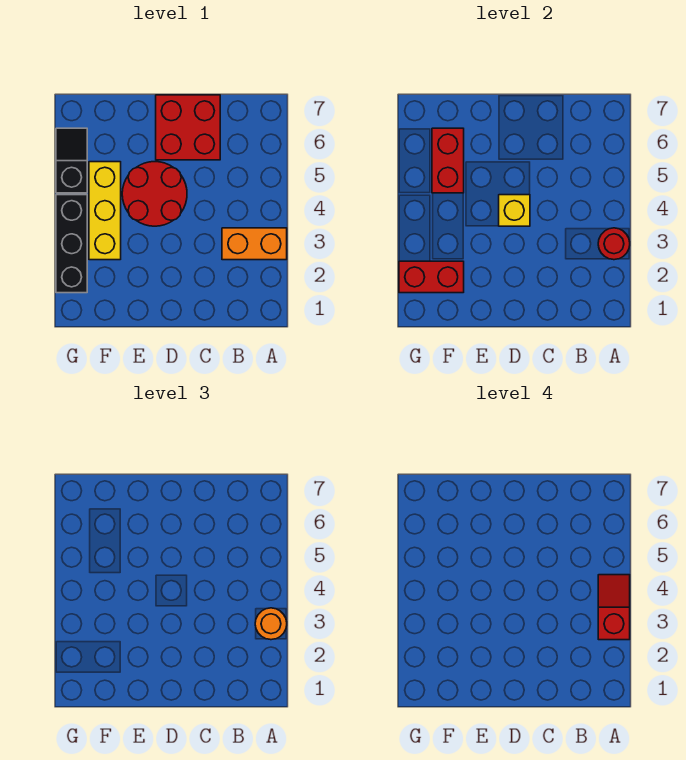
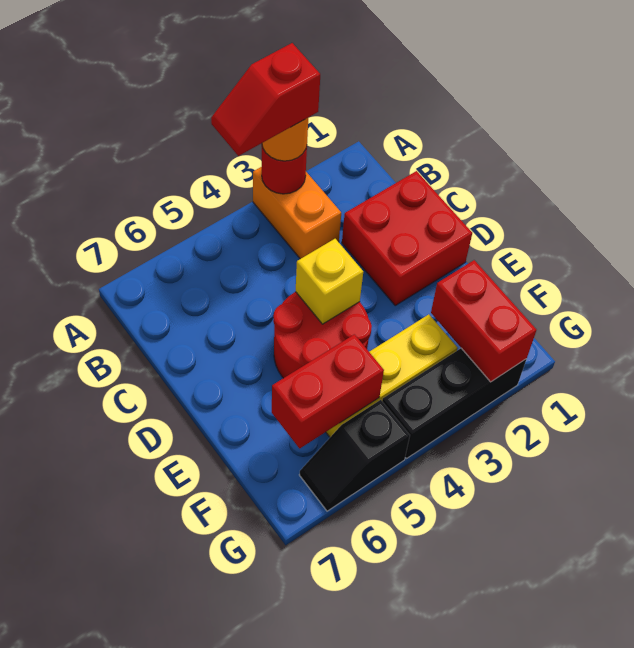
red brick C6:D7 level 1 -> red brick C1:D2 level 1

